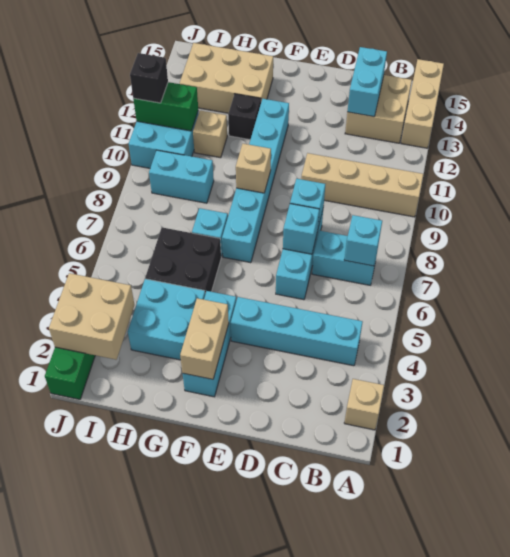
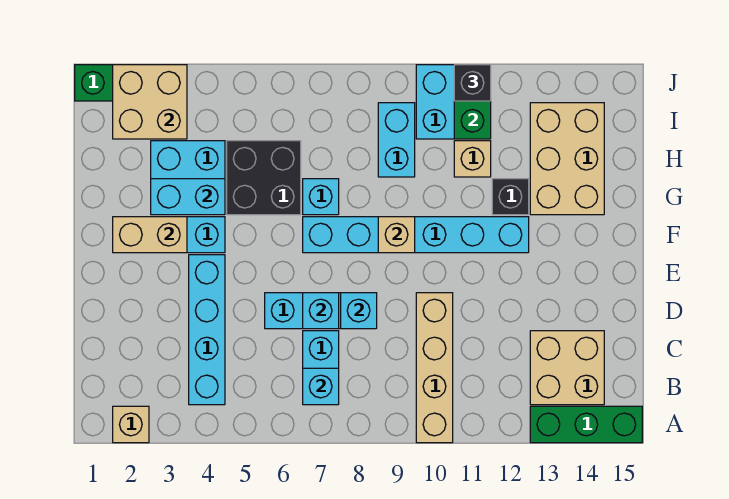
tan brick A13:A15 level 1 -> green brick A13:A15 level 1
cyan brick C13:C14 level 2 -> cyan brick G3:G4 level 2

